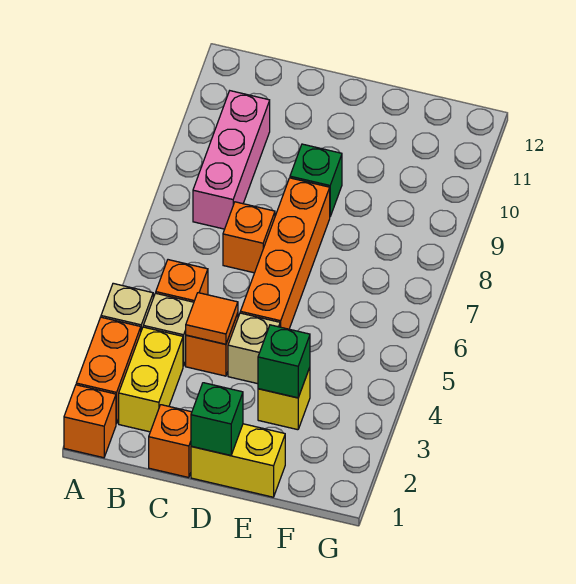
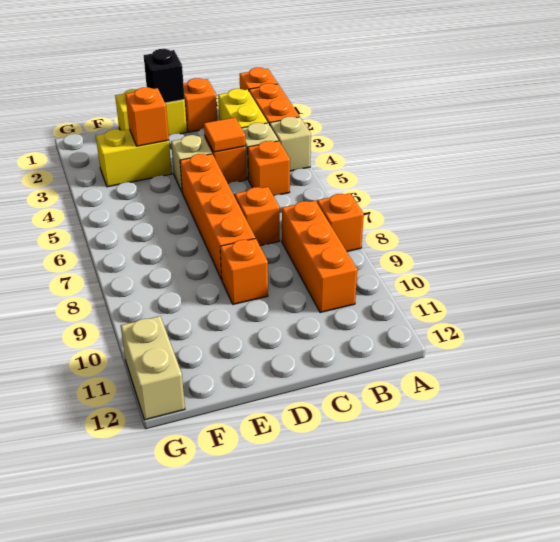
none -> orange brick A8 level 1
pink brick B8:B10 level 1 -> orange brick B8:B10 level 1
green brick D1 level 2 -> black brick D1 level 2
green brick D9 level 1 -> orange brick D9 level 1
yellow brick E3 level 1 -> yellow brick E3:F3 level 1
green brick E3 level 2 -> orange brick E3 level 2
none -> tan brick G11:G12 level 1

